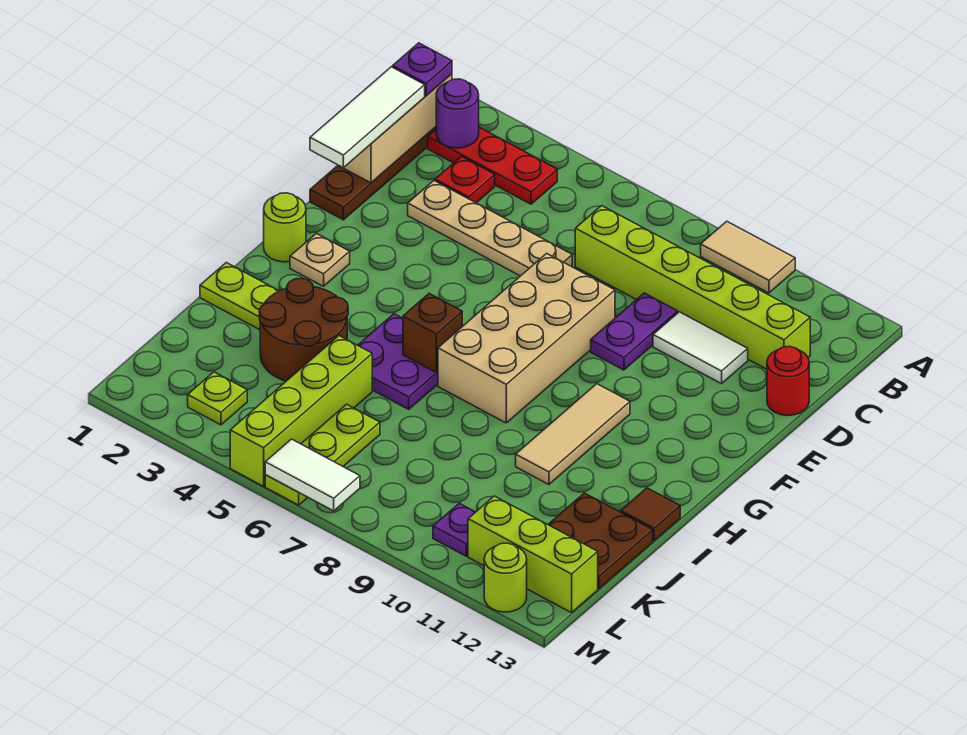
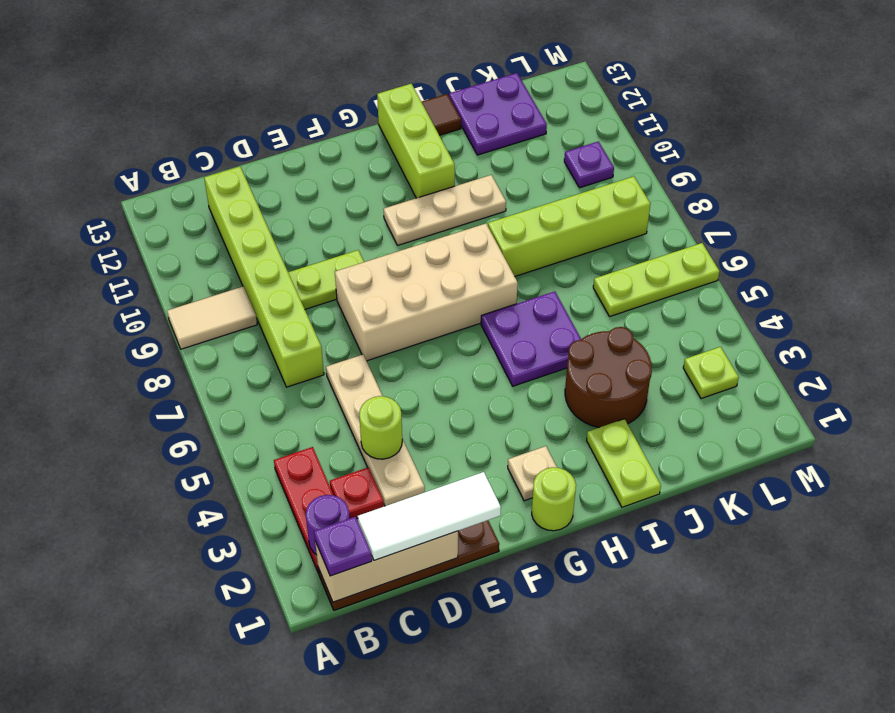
tan tile A9:A10 level 1 -> tan tile A9:B9 level 1
purple plate D9:E9 level 1 -> lime plate D9:E9 level 1
white tile D10:D11 level 1 -> none
red round brick D13 level 1 -> none
tan tile G10:I10 level 1 -> tan plate G10:I10 level 1
brown brick H6 level 2 -> none
lime brick J5:M5 level 1 -> lime brick I8:L8 level 1
brown plate J12:K13 level 1 -> purple plate J12:K13 level 1
lime brick L11:L13 level 1 -> lime brick H11:H13 level 1
white tile M6:M7 level 2 -> none
lime round brick M12 level 1 -> lime round brick D4 level 2

